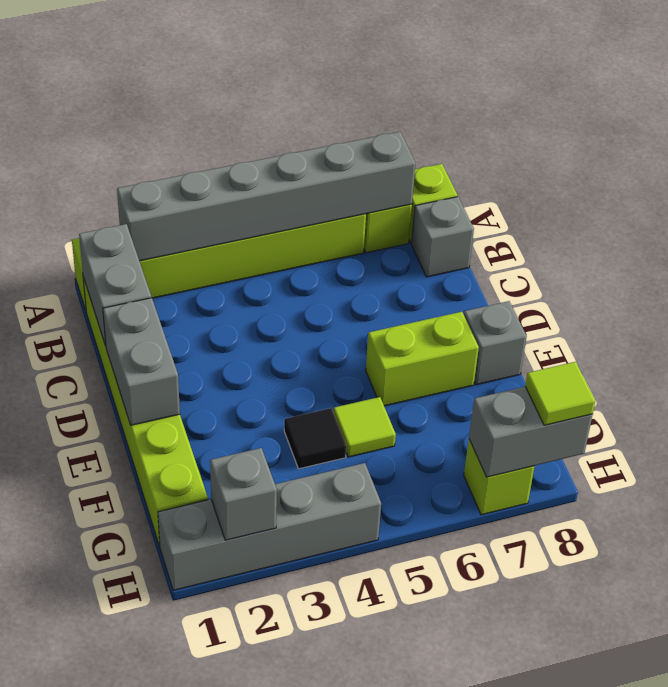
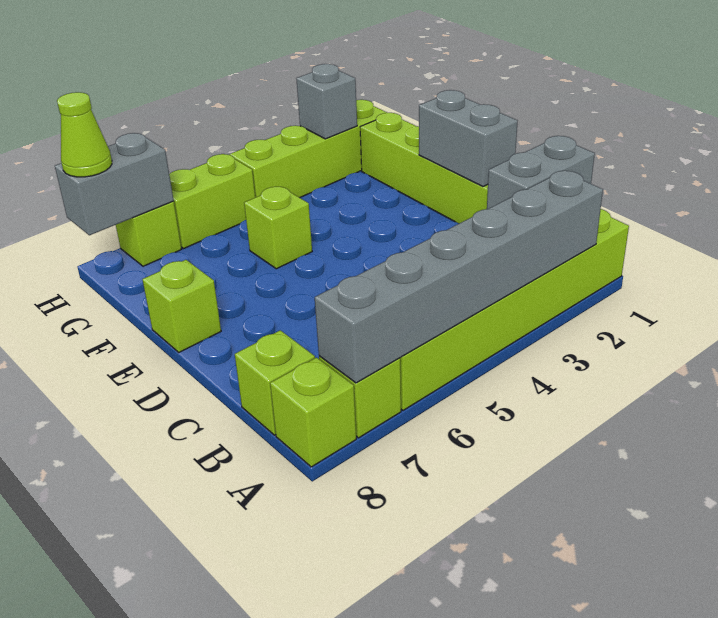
grey brick B1:C1 level 2 -> grey brick B1:B2 level 2
grey brick B8 level 1 -> lime brick B8 level 1
lime brick E6:E7 level 1 -> lime brick H5:H6 level 1
grey brick E8 level 1 -> lime brick E8 level 1
black tile F4 level 1 -> none
lime tile F5 level 1 -> lime brick F5 level 1
grey brick H1:H4 level 1 -> lime brick H1:H4 level 1
lime tile H8 level 3 -> lime cone H8 level 3

